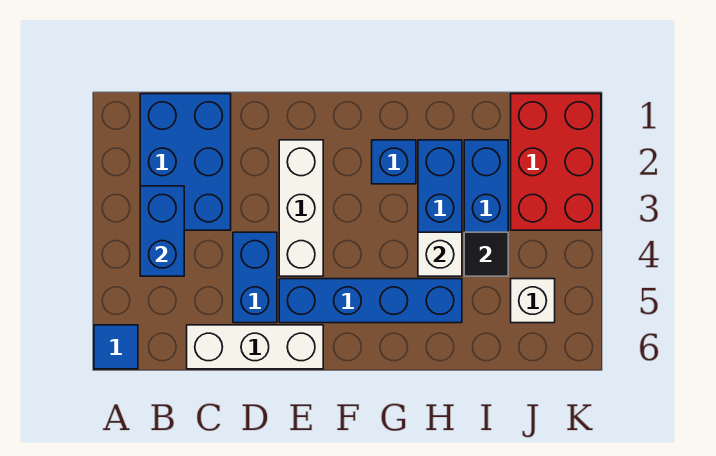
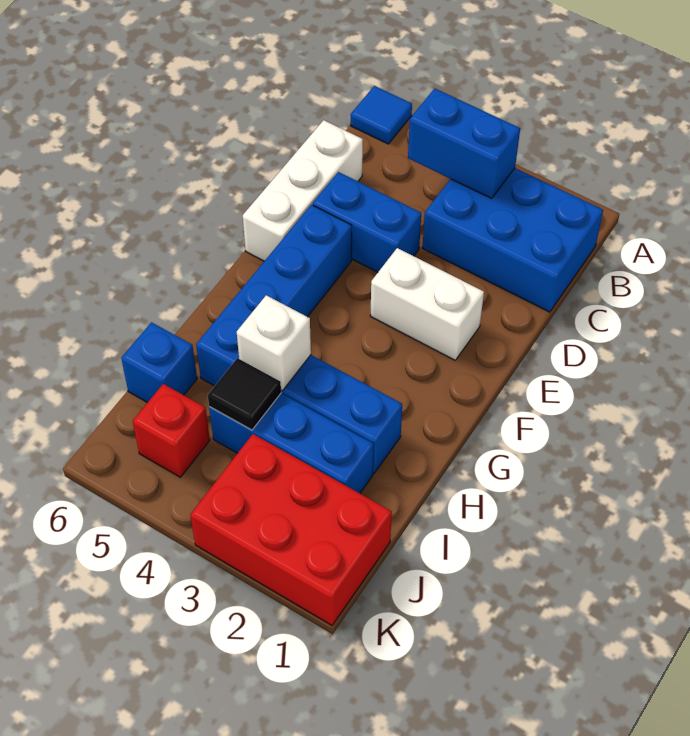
white brick E2:E4 level 1 -> white brick E2:E3 level 1
blue brick G2 level 1 -> blue brick I6 level 1
white brick J5 level 1 -> red brick J5 level 1

